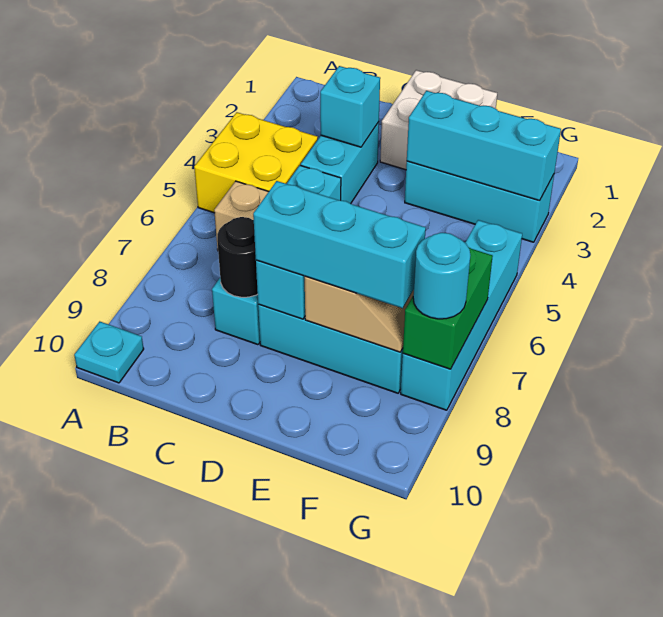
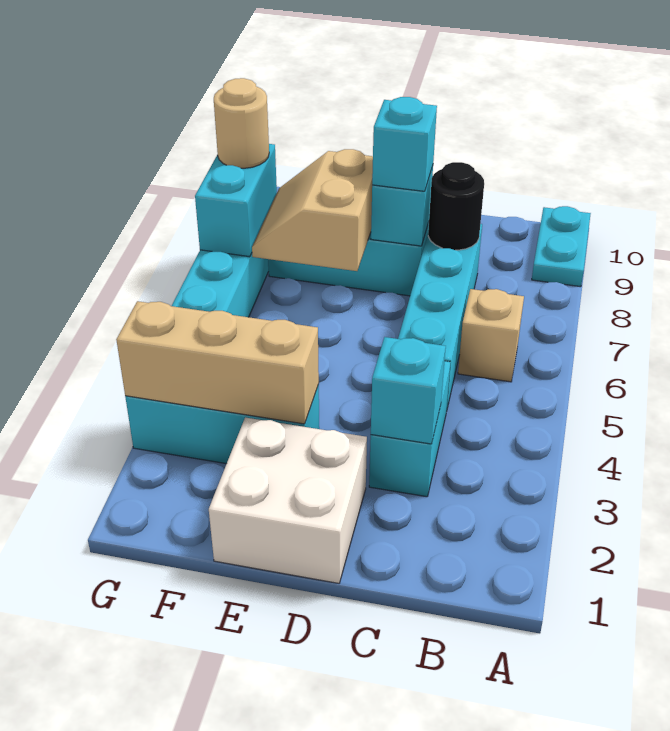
yellow brick A4:B5 level 1 -> none
cyan plate A10 level 1 -> cyan plate A9:A10 level 1
cyan brick D8:F8 level 3 -> cyan brick D8 level 3
cyan brick E3:G3 level 2 -> tan brick E3:G3 level 2
green brick G7:G8 level 2 -> cyan brick G7:G8 level 2
cyan round brick G8 level 3 -> tan round brick G8 level 3

